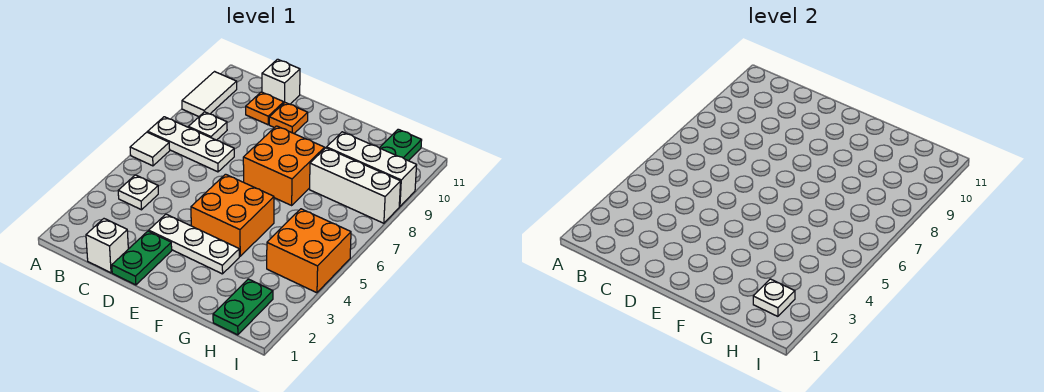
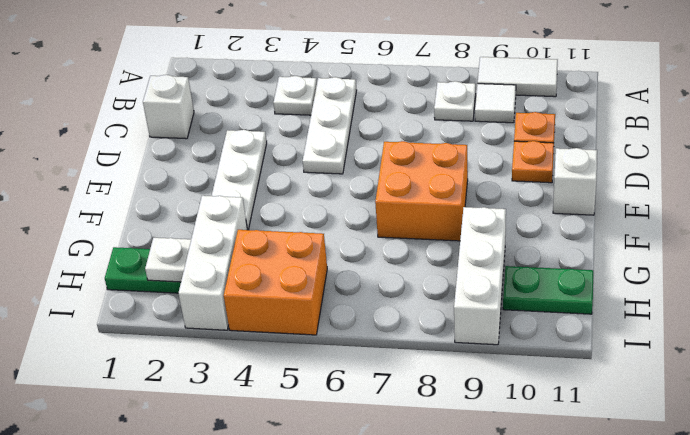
white tile A6 level 1 -> white tile B9 level 1
white plate A7:C7 level 1 -> white plate B5:D5 level 1
white brick C11 level 1 -> white brick E11 level 1
green plate D1:D2 level 1 -> none
orange brick E4:F5 level 1 -> none
white brick G8:I8 level 1 -> white brick G3:I3 level 1

